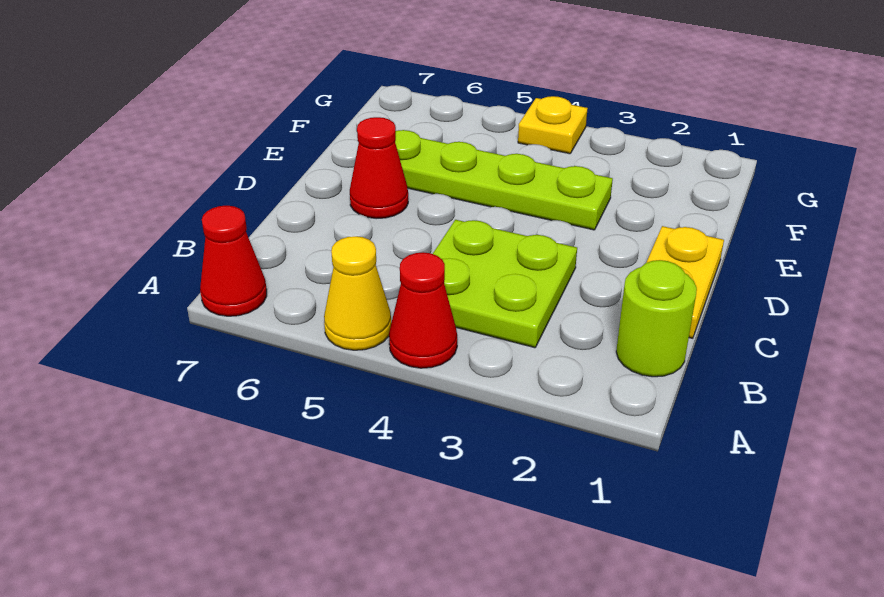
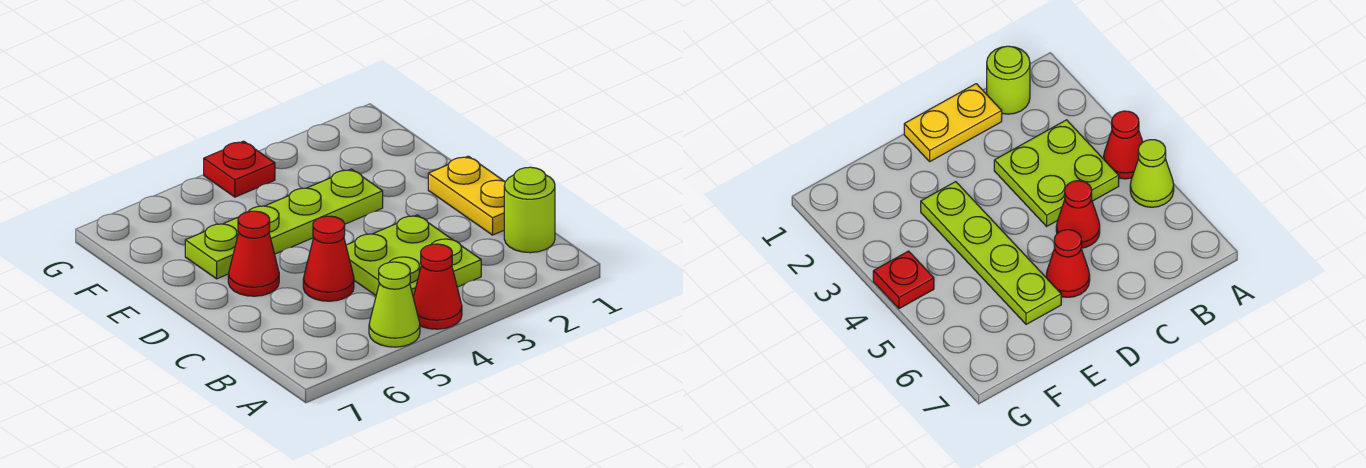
yellow cone A5 level 1 -> lime cone A5 level 1
red cone A7 level 1 -> red cone C5 level 1
yellow plate G4 level 1 -> red plate G4 level 1

